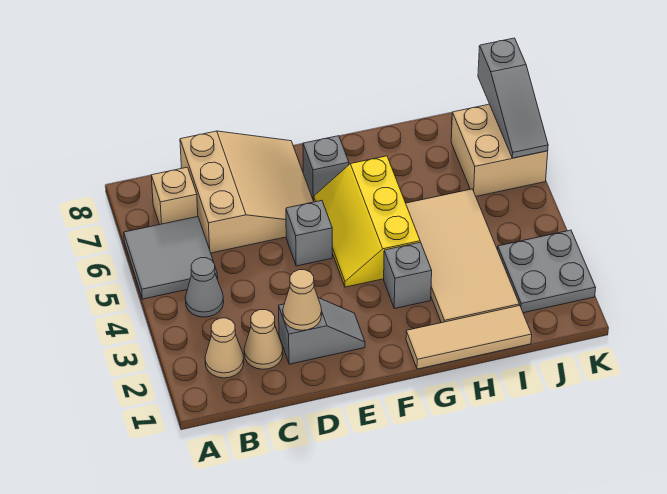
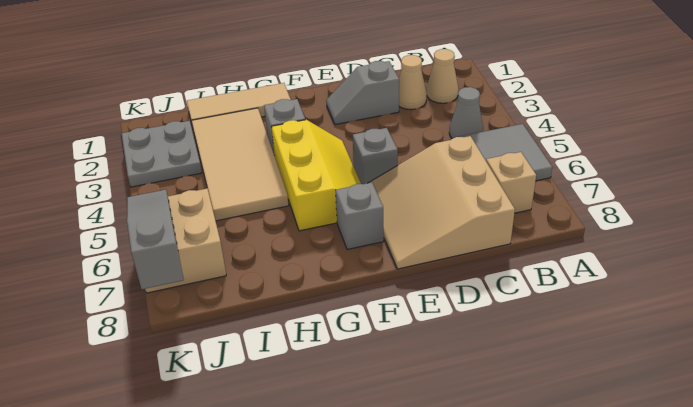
tan cone D2 level 2 -> none

